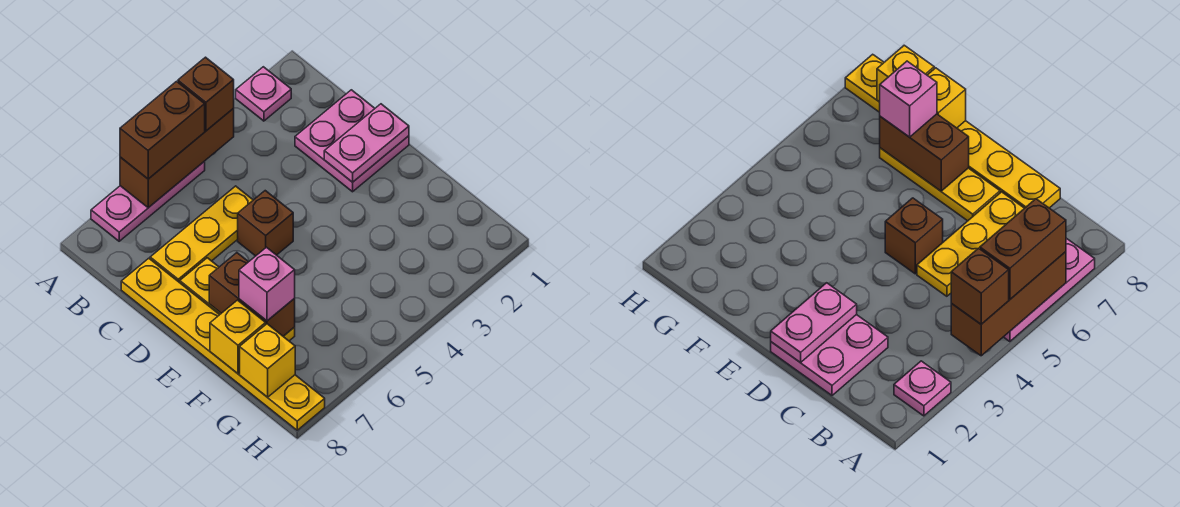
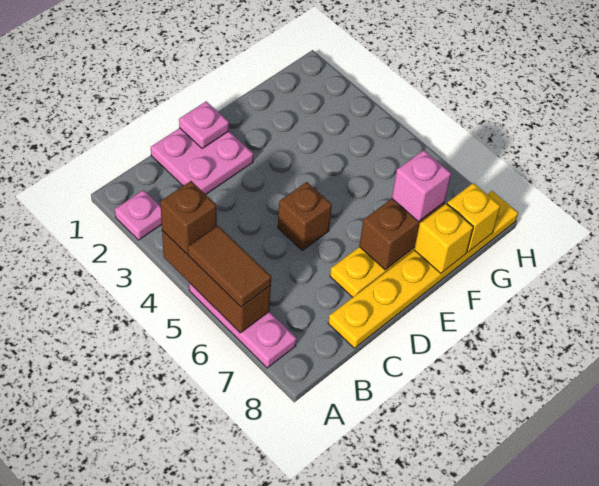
brown brick A5:A6 level 3 -> brown tile A5:A6 level 3
yellow plate C5:C7 level 1 -> none
pink plate D1:D2 level 2 -> pink plate D1 level 2

